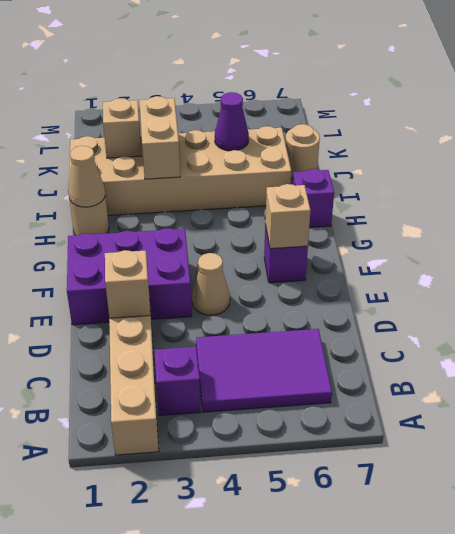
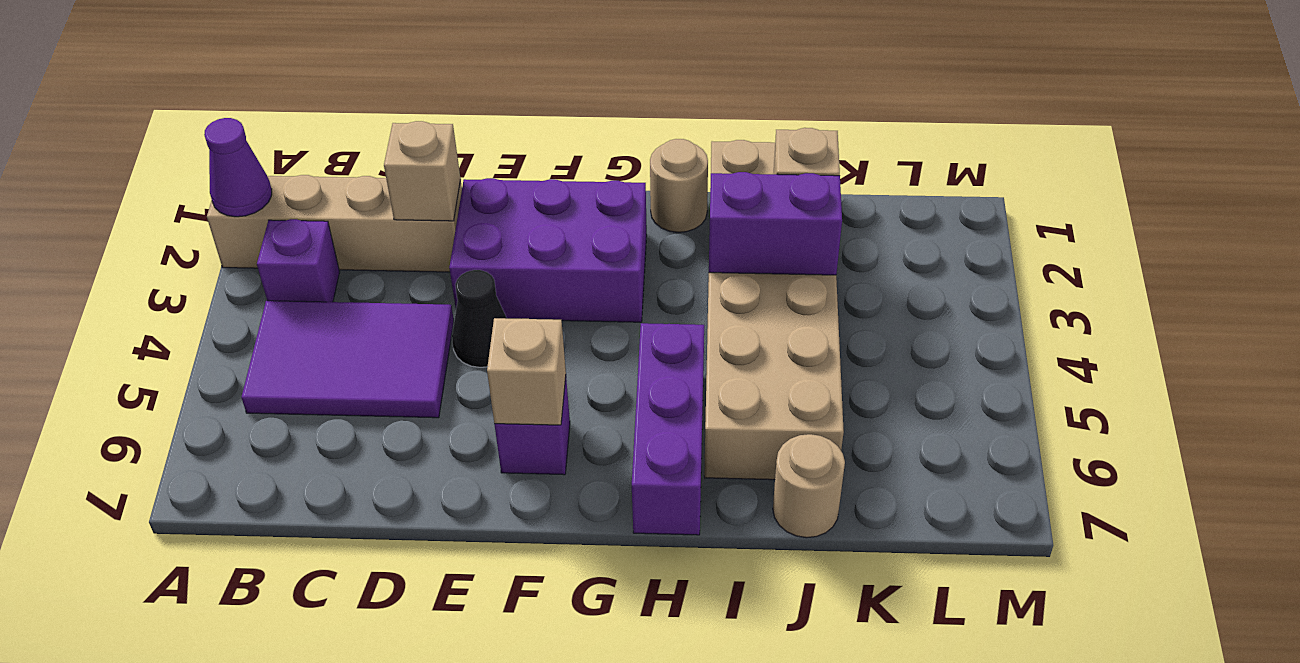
purple tile B4:C6 level 1 -> purple tile B4:D5 level 1
purple brick E1:F3 level 1 -> purple brick E2:G3 level 1
tan cone E4 level 1 -> black cone E4 level 1
tan cone H1 level 2 -> none
purple brick H7 level 1 -> purple brick H5:H7 level 1
tan brick I3:J3 level 2 -> purple brick I3:J3 level 2
purple cone J5 level 2 -> purple cone A2 level 2

